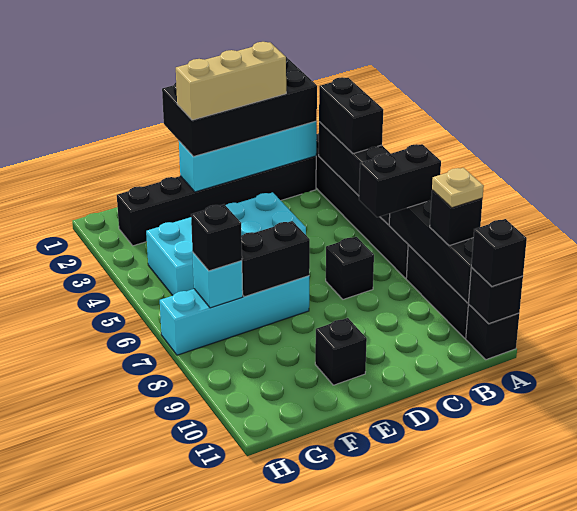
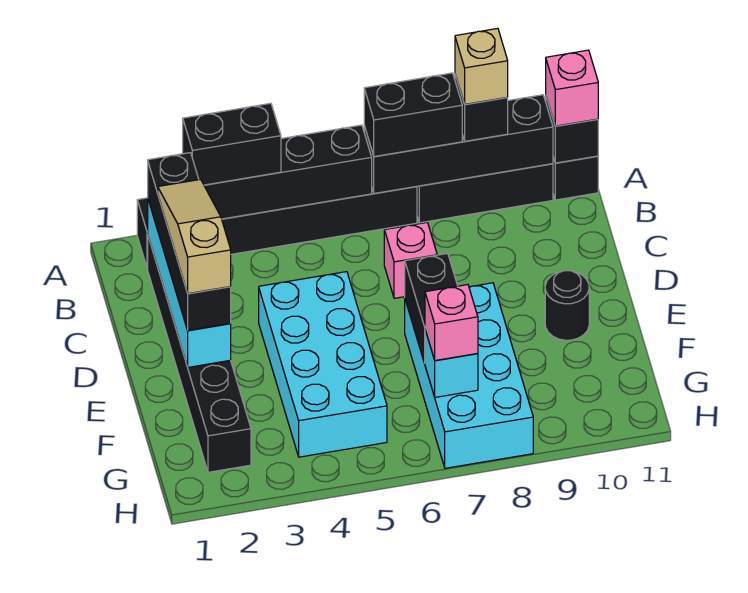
black brick A7:B7 level 3 -> black brick A7:A8 level 3
tan plate A9 level 4 -> tan brick A9 level 4
black brick A11 level 3 -> pink brick A11 level 3
black brick B1:E2 level 3 -> black brick B2:E2 level 3
tan brick C2:E2 level 4 -> tan slope C2:E2 level 4 top E
black brick C7 level 1 -> pink brick C7 level 1
cyan brick E7:H7 level 1 -> cyan brick E7:H8 level 1
black brick E10 level 1 -> black round brick E10 level 1
black brick G7 level 3 -> pink brick G7 level 3

